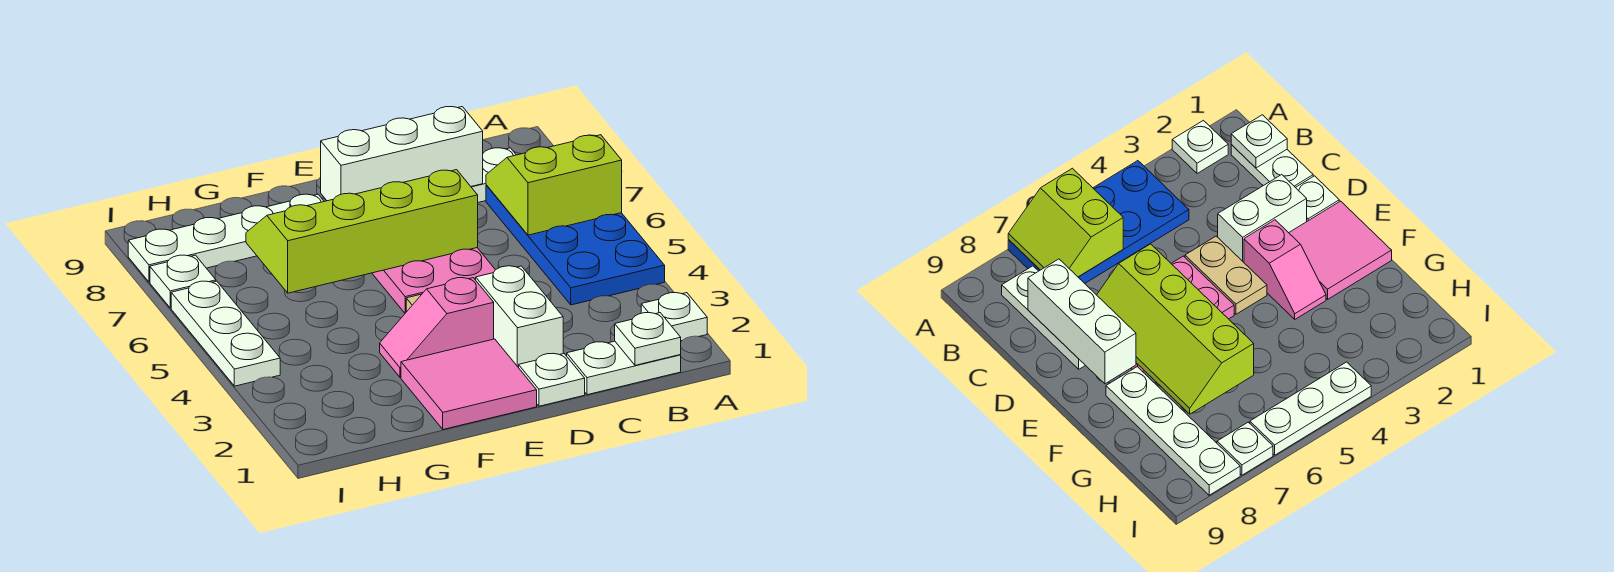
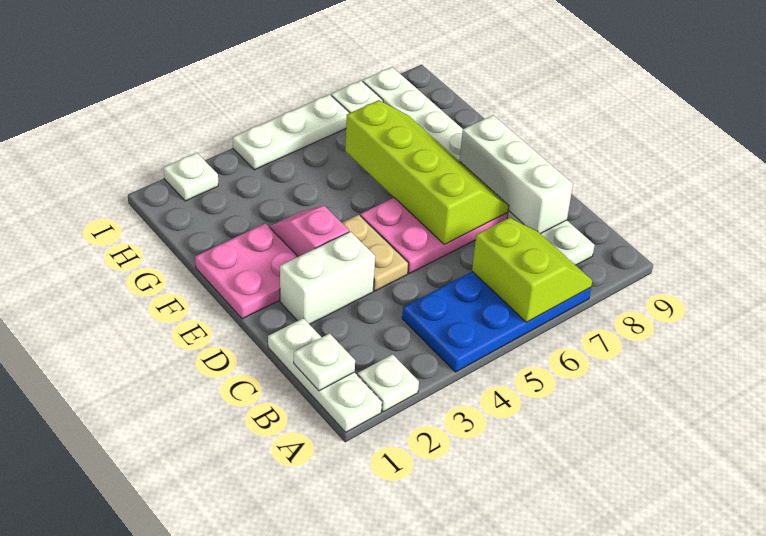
white plate B1:C1 level 1 -> white plate A1:C1 level 1
white plate D1 level 1 -> white plate I2 level 1
pink tile E1:F2 level 1 -> pink plate E1:F2 level 1

